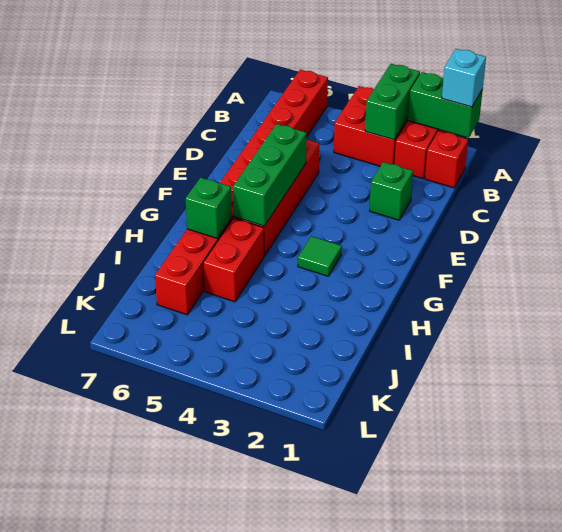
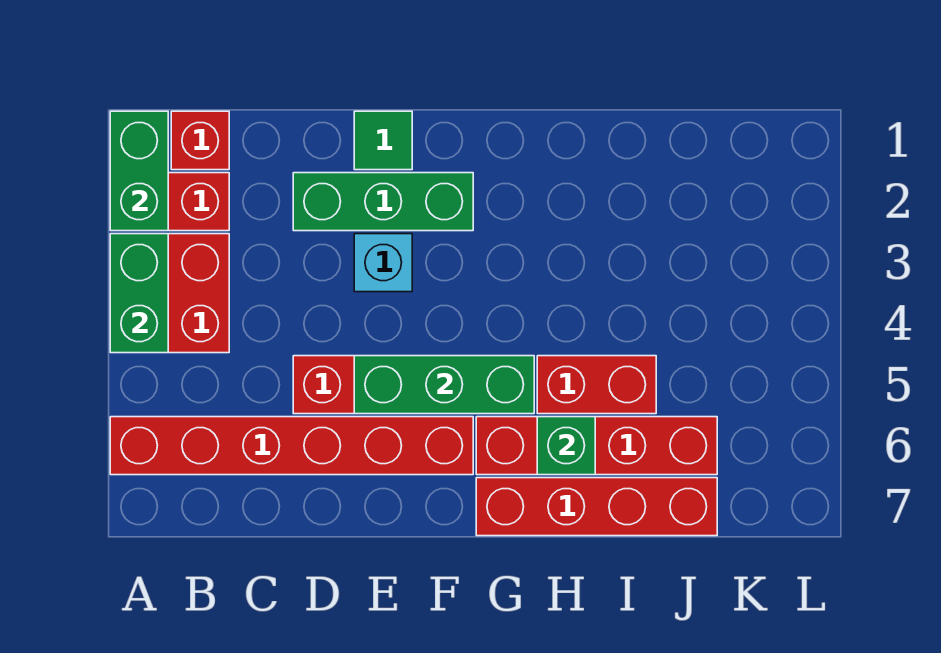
cyan brick A1 level 3 -> cyan brick E3 level 1
green brick A3:B3 level 2 -> green brick A3:A4 level 2
green brick D2 level 1 -> green brick D2:F2 level 1
green tile G3 level 1 -> green tile E1 level 1
none -> red brick G7:J7 level 1

